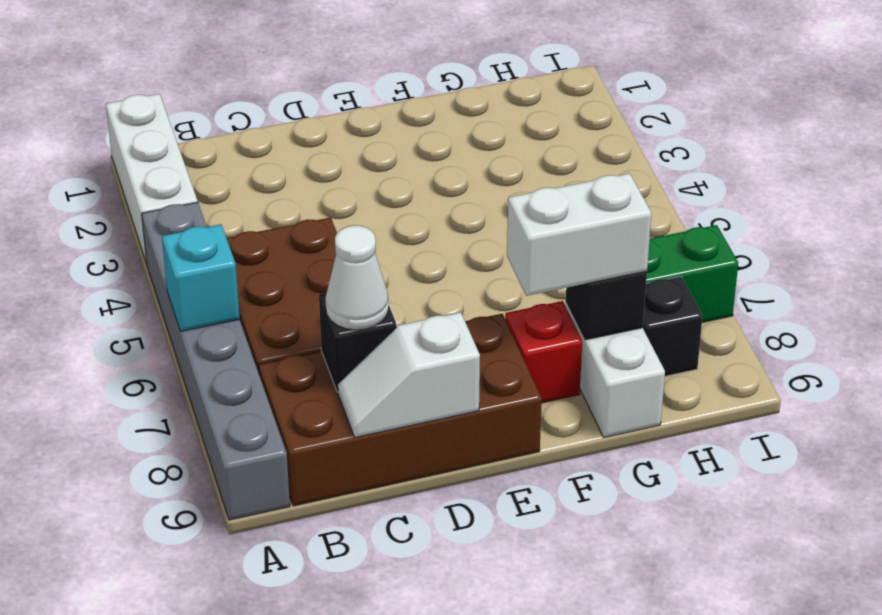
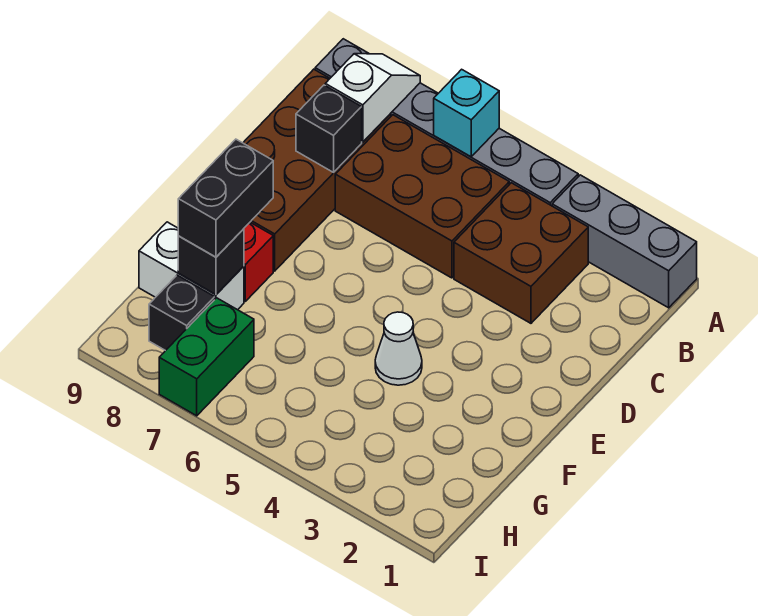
white brick A1:A3 level 1 -> grey brick A1:A3 level 1
none -> brown brick B3:C4 level 1
white cone C8 level 3 -> white cone F4 level 1
white slope C9:D9 level 2 top D -> white slope A8:B8 level 2 top B
white brick F8:G8 level 3 -> black brick F8:G8 level 3

